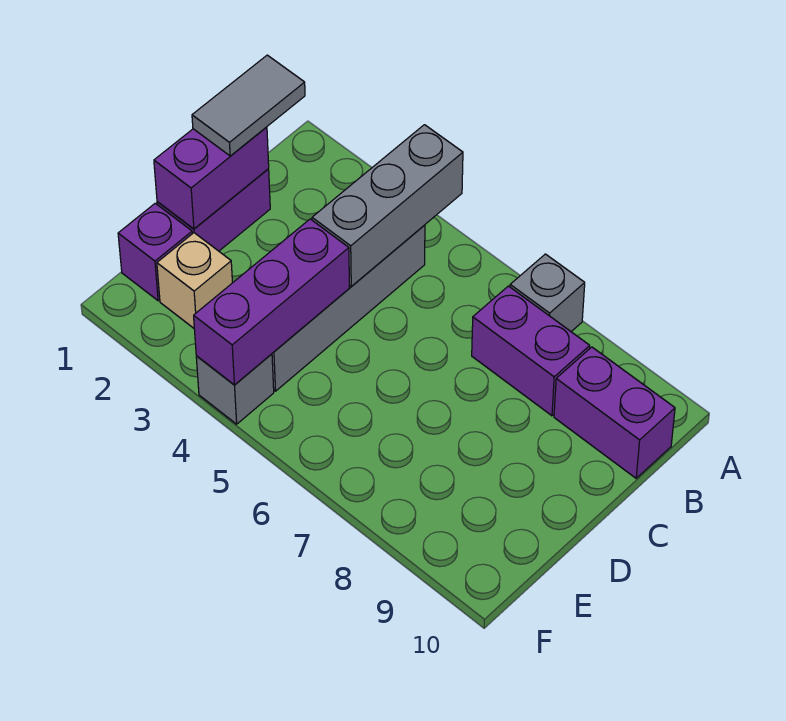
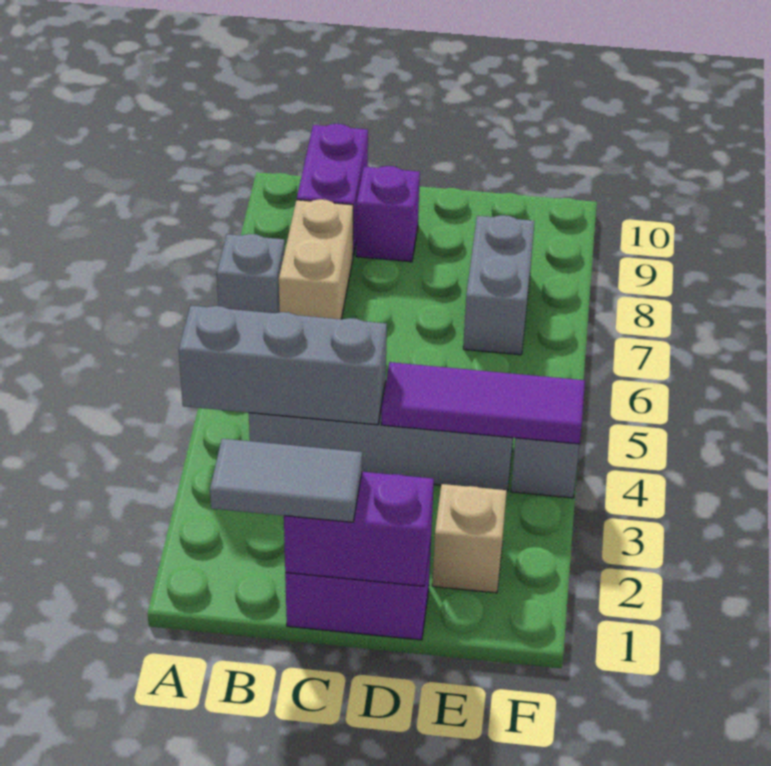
purple brick B7:B8 level 1 -> tan brick B7:B8 level 1
purple brick D4:F4 level 2 -> purple tile D4:F4 level 2
purple brick E1 level 1 -> purple brick C9 level 1
none -> grey brick E7:E8 level 1

